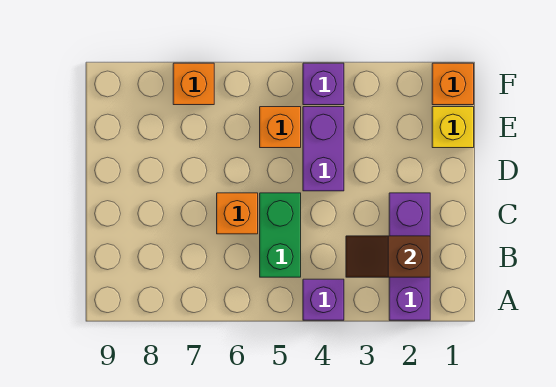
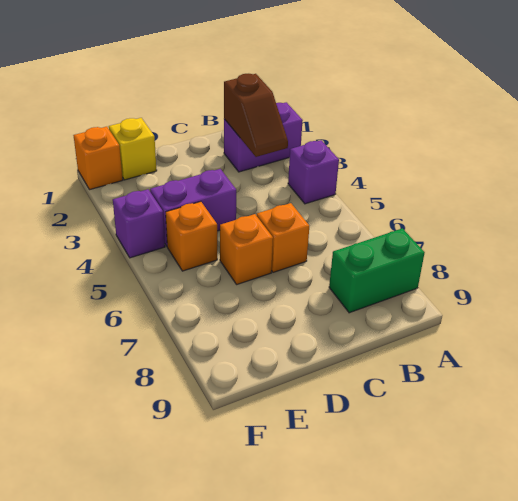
purple brick A2:C2 level 1 -> purple brick A2:B2 level 1
green brick B5:C5 level 1 -> green brick A8:B8 level 1
orange brick F7 level 1 -> orange brick D6 level 1

